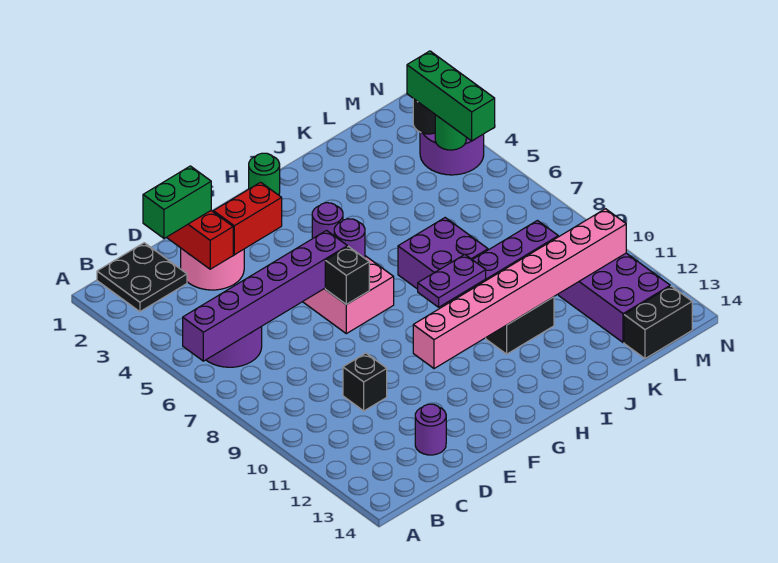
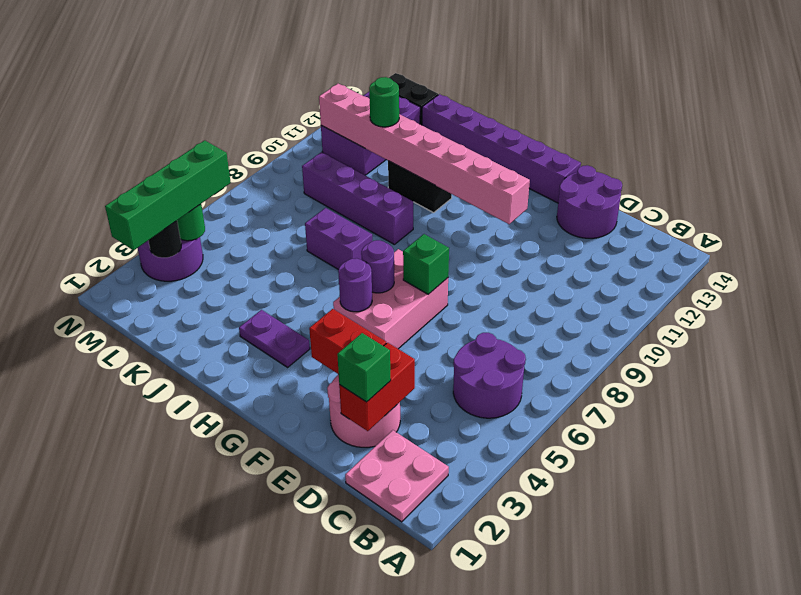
purple brick A6:F6 level 2 -> purple brick F14:K14 level 1
black plate B1:C2 level 1 -> pink plate B1:C2 level 1
green brick C2:D2 level 3 -> green brick D2 level 3
black brick D10 level 1 -> none
purple round brick D13 level 1 -> purple round brick D13:E14 level 1
black brick F7 level 2 -> green brick F7 level 2
green round brick H1 level 1 -> green round brick K11 level 3
purple plate H9:I9 level 2 -> purple plate H3:I3 level 1
purple brick I7:J8 level 1 -> purple brick I7:J7 level 1
green brick M3:M5 level 3 -> green brick M2:M5 level 3

